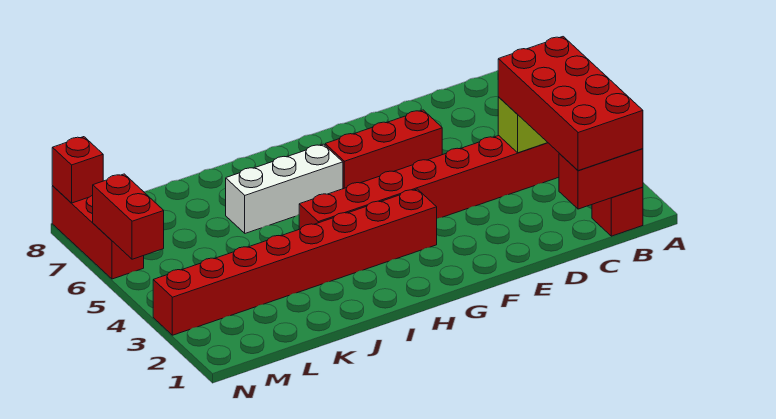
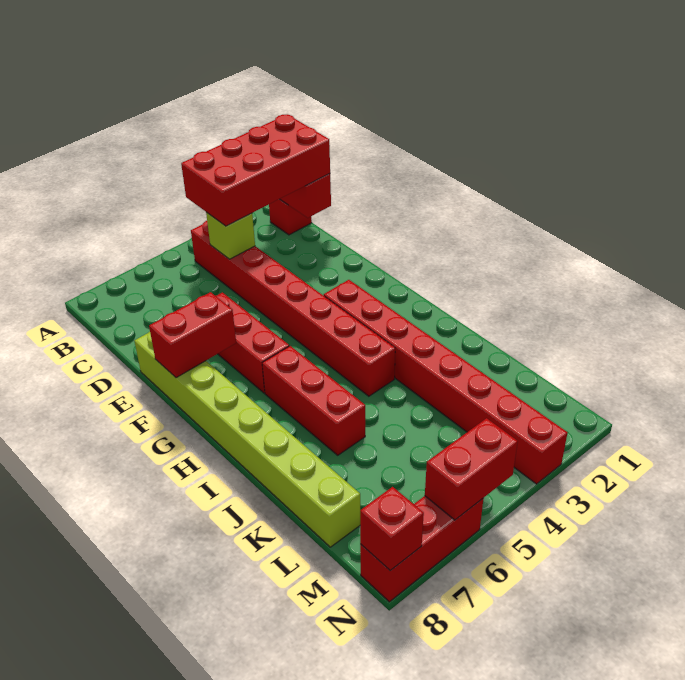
none -> lime brick E8:L8 level 1
none -> red brick F7:F8 level 2
white brick H6:J6 level 1 -> red brick H6:J6 level 1

